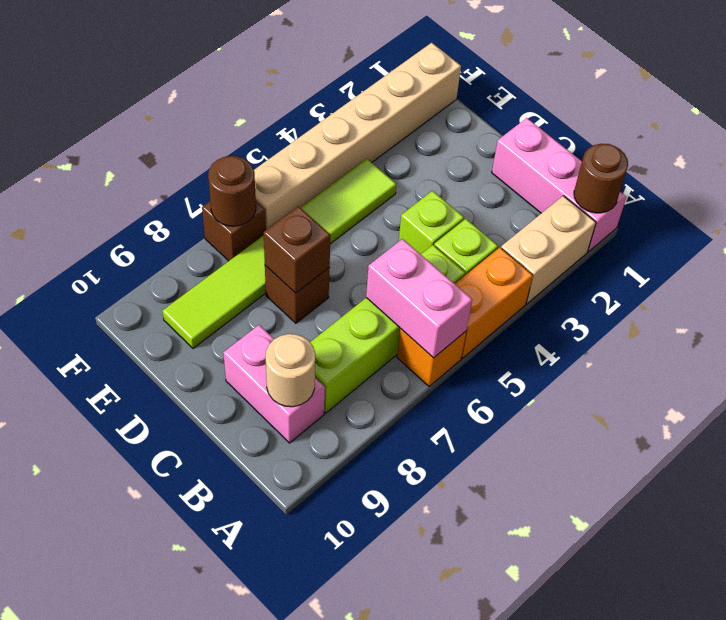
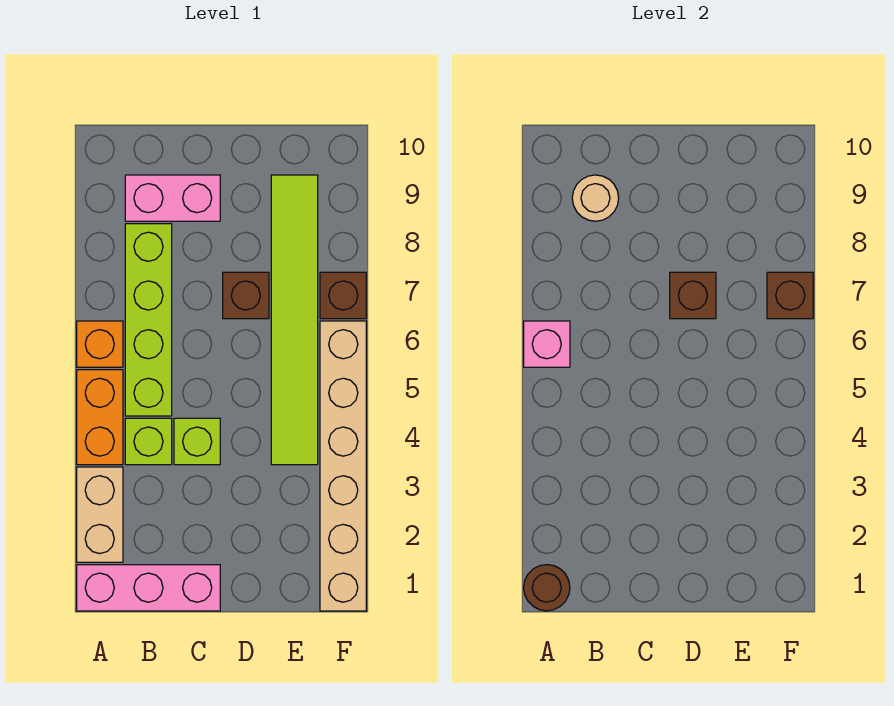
pink brick A6:B6 level 2 -> pink brick A6 level 2
brown round brick F7 level 2 -> brown brick F7 level 2

